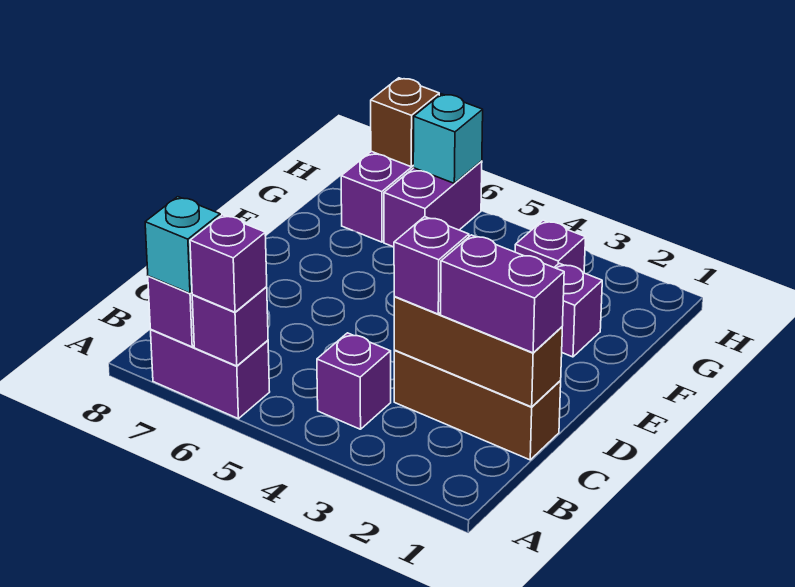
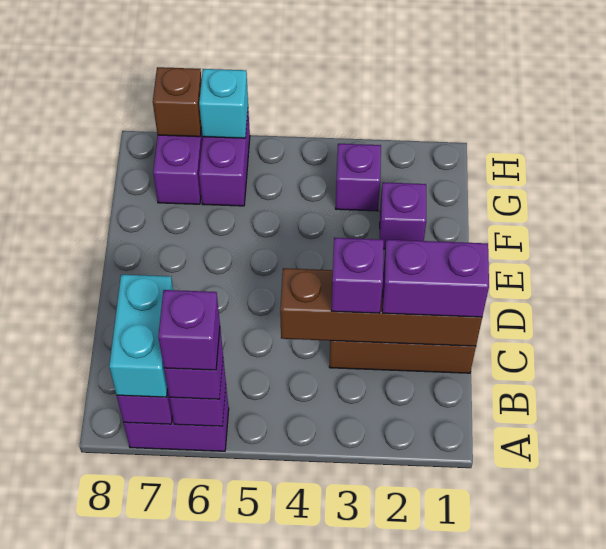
cyan brick A7 level 3 -> cyan brick A7:B7 level 3
purple brick B4 level 1 -> purple brick A6 level 4
brown brick C1:C3 level 2 -> brown brick C1:C4 level 2

